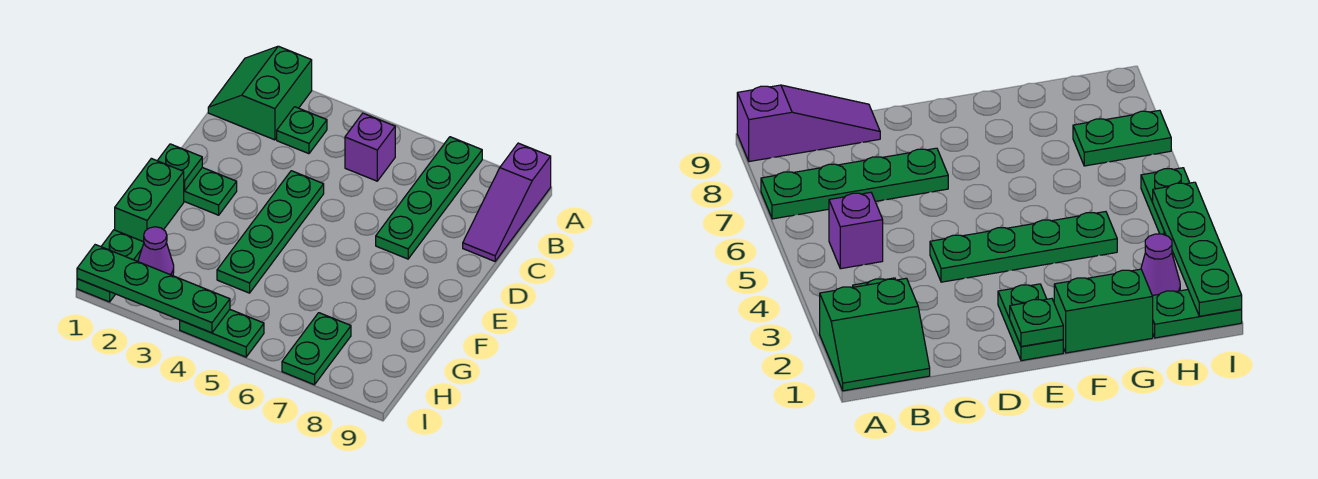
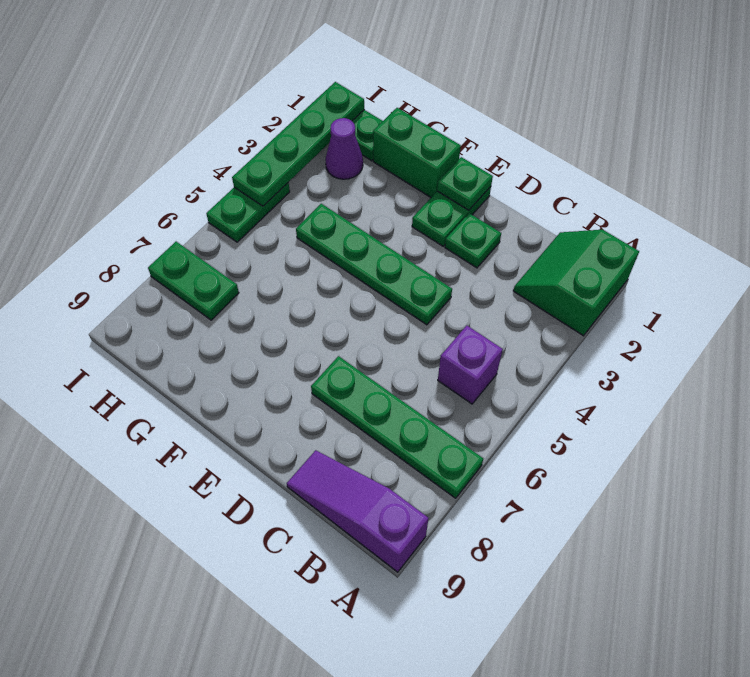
green slope A1:B2 level 1 top 2 -> green slope A1:B2 level 1 top A
green plate B3 level 1 -> green plate D2 level 1

